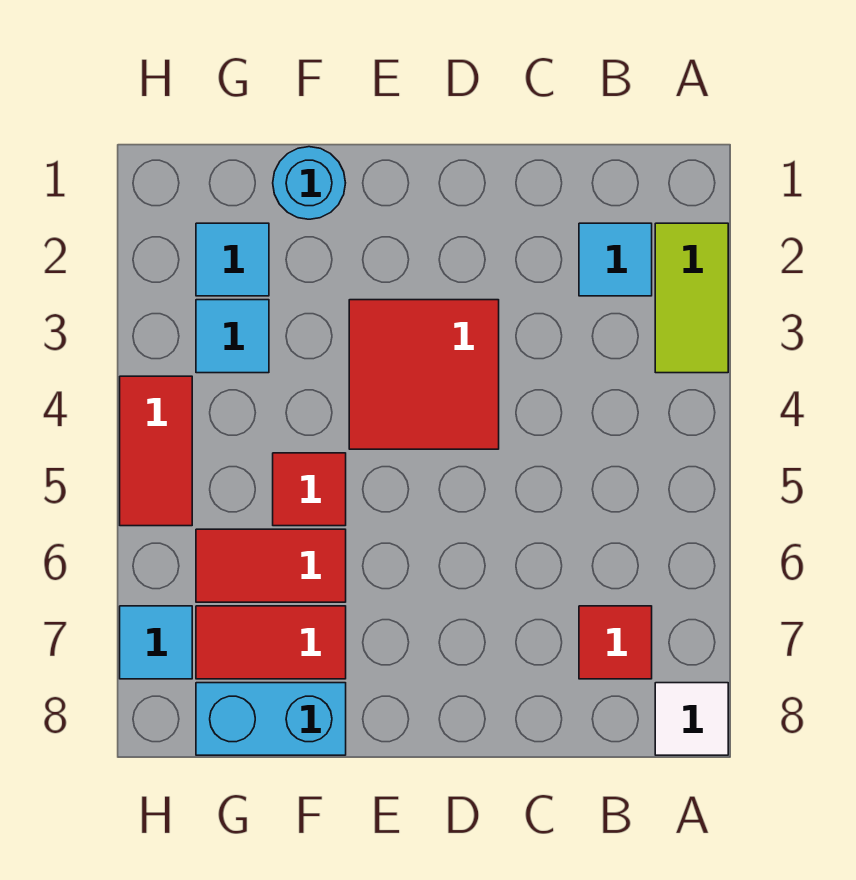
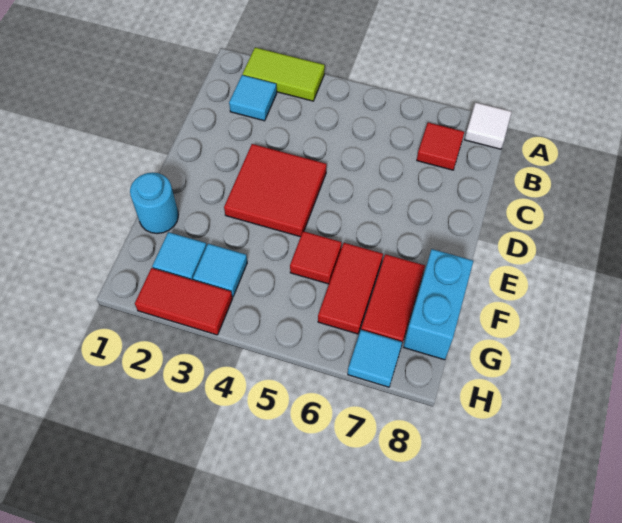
red tile H4:H5 level 1 -> red tile H2:H3 level 1

